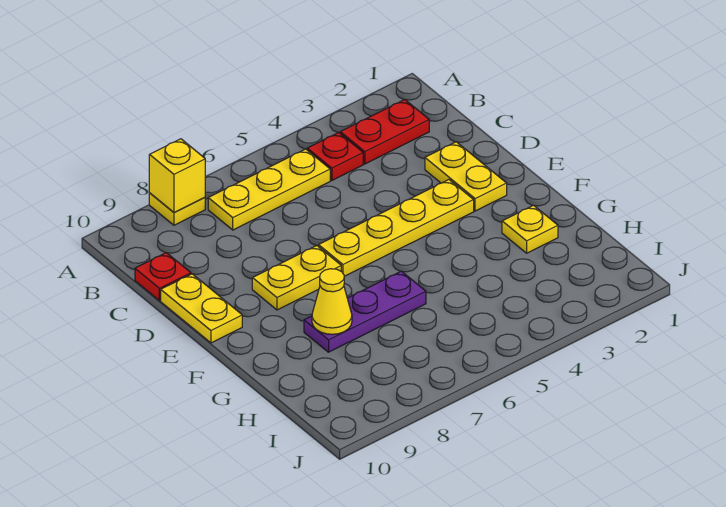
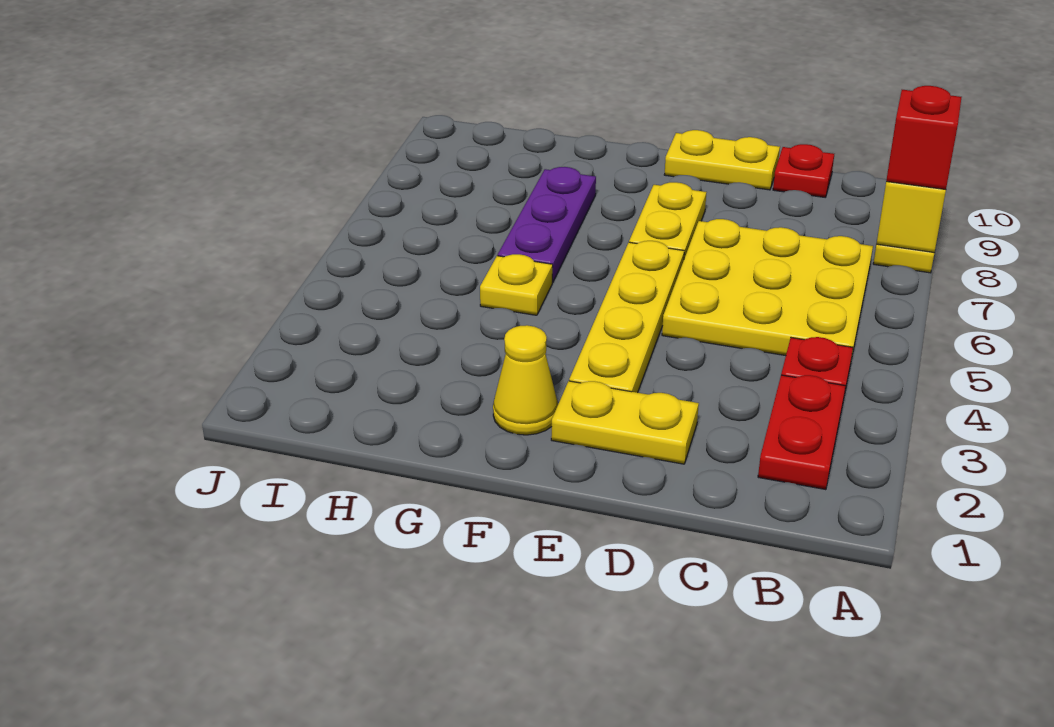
none -> red brick A8 level 3
yellow plate B5:B7 level 1 -> yellow plate B5:D7 level 1
yellow plate G2 level 1 -> yellow plate G5 level 1
yellow cone G8 level 2 -> yellow cone F2 level 1

